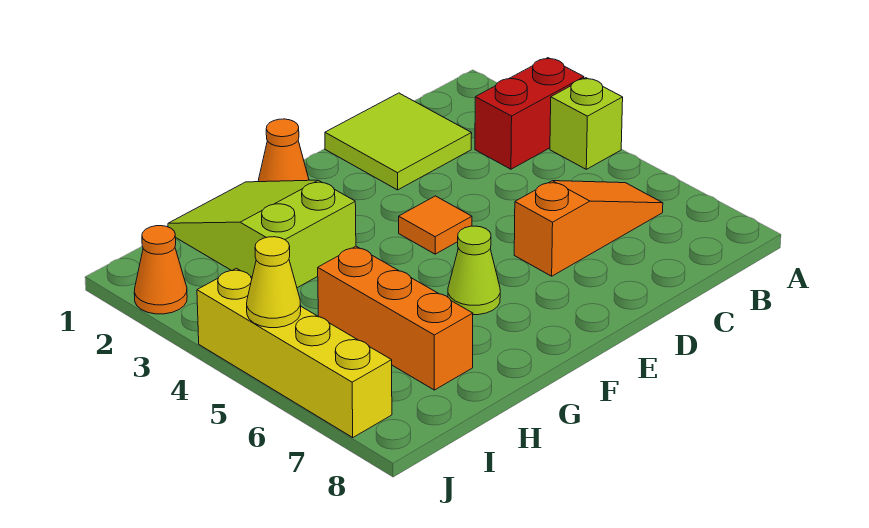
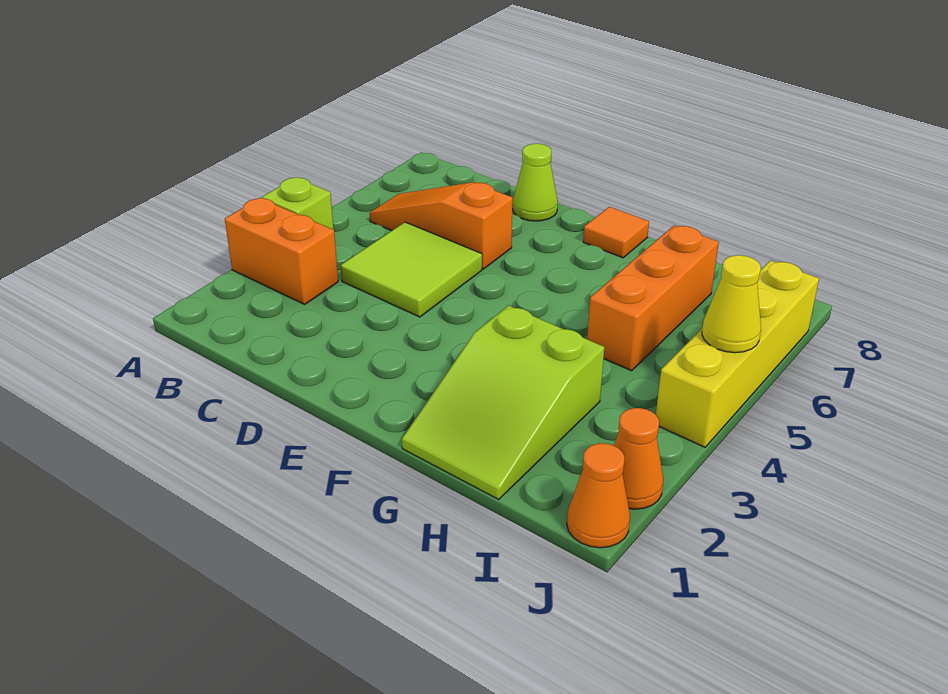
red brick A3:B3 level 1 -> orange brick A3:B3 level 1
lime tile C1:D2 level 1 -> lime tile C4:D5 level 1
orange tile E4 level 1 -> orange tile F8 level 1
orange cone F1 level 1 -> orange cone J1 level 1
lime cone F6 level 1 -> lime cone D8 level 1

